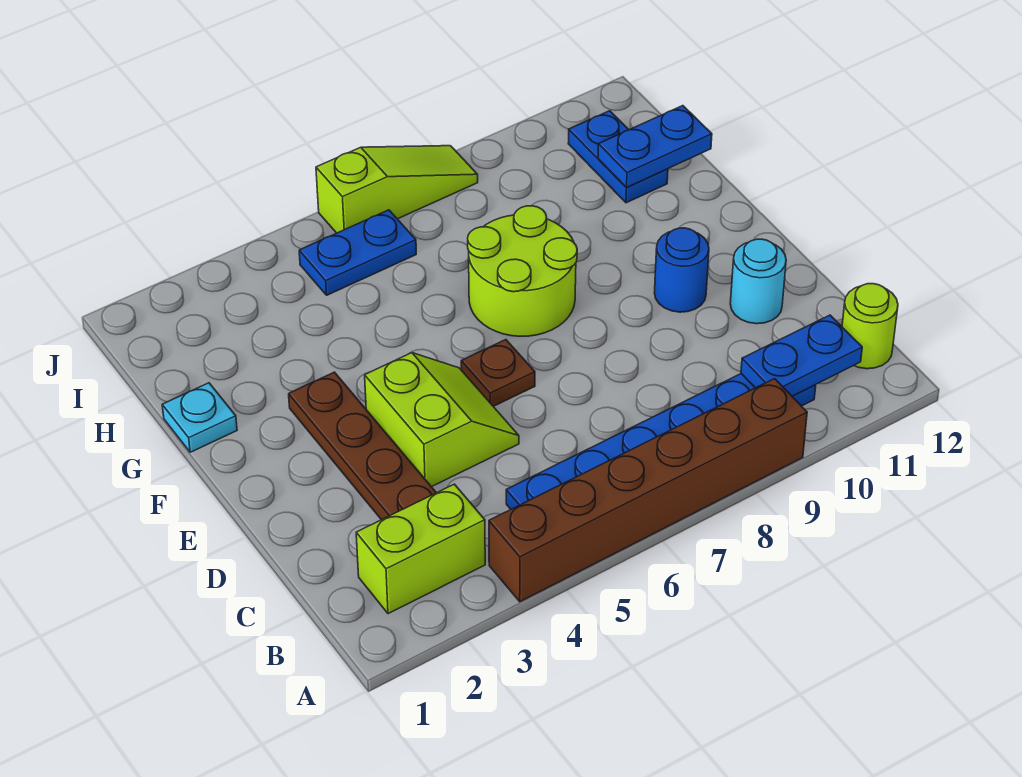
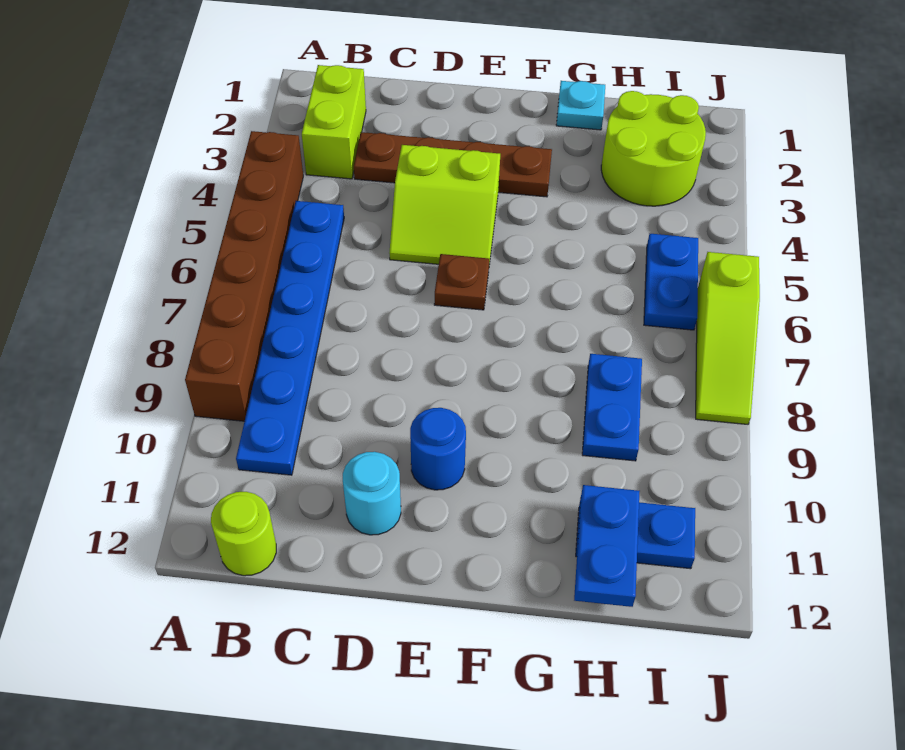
blue plate B10:B11 level 2 -> blue plate H8:H9 level 1
lime round brick F7:G8 level 1 -> lime round brick H2:I3 level 1

